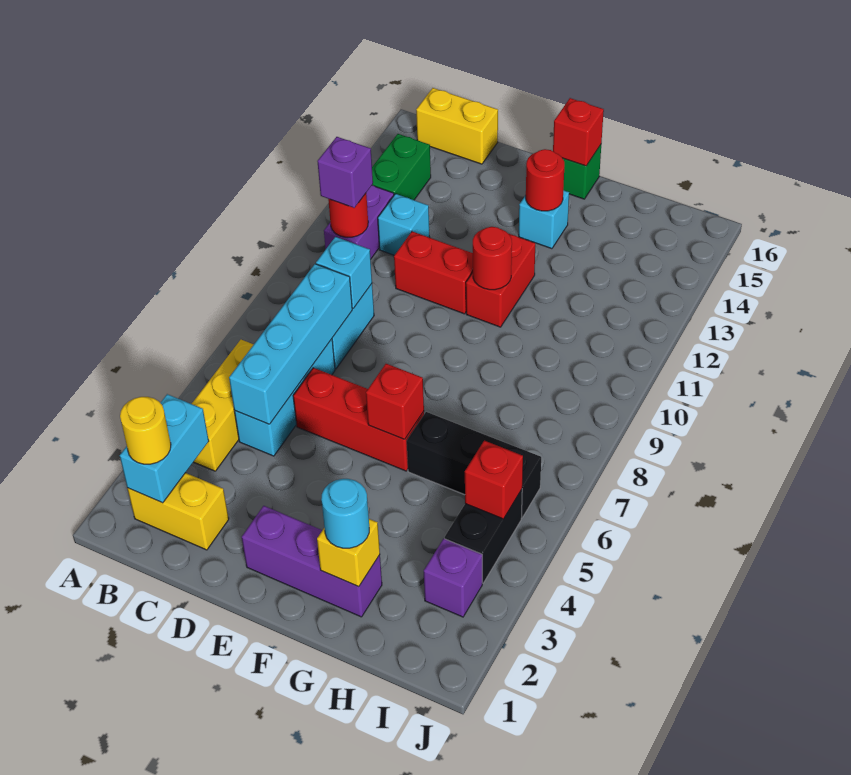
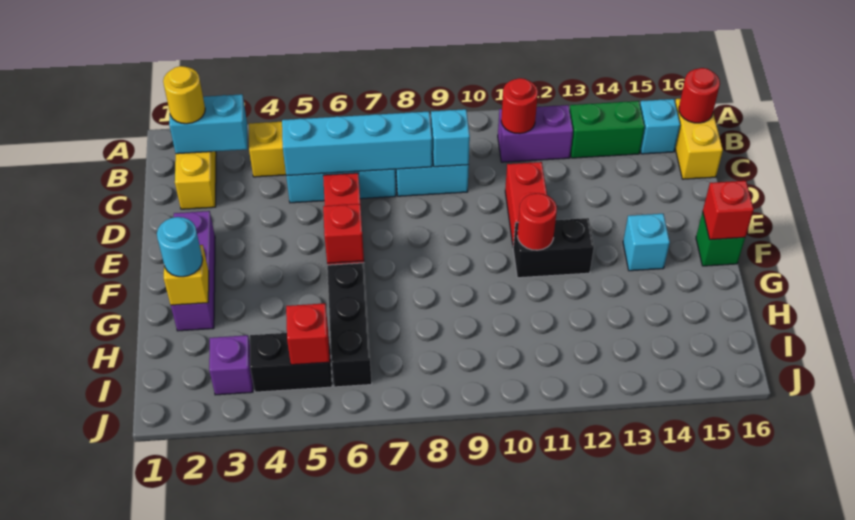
purple brick B11 level 3 -> none
cyan brick C12 level 1 -> cyan brick B15 level 1
red brick F11:F12 level 1 -> black brick F11:F12 level 1
red round brick F14 level 2 -> red round brick B16 level 2

